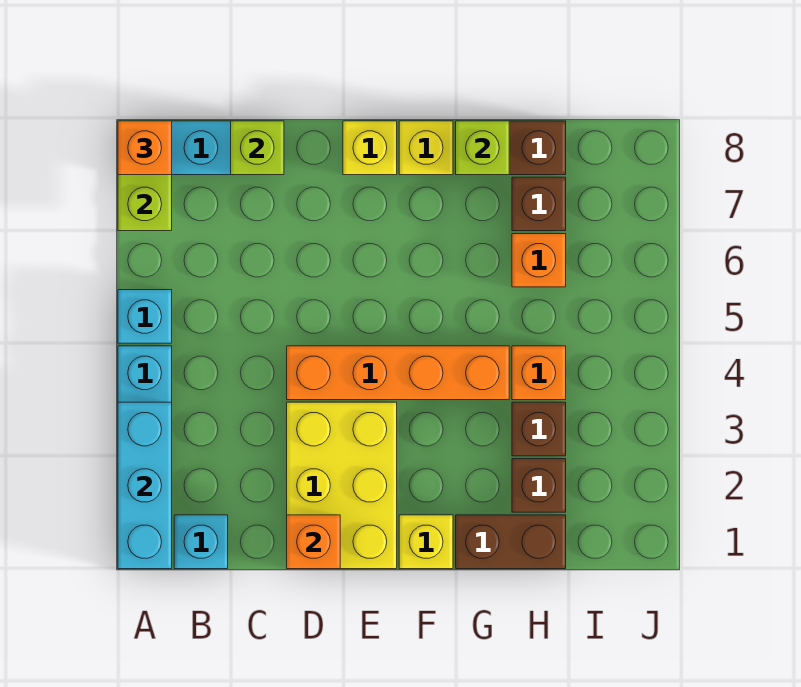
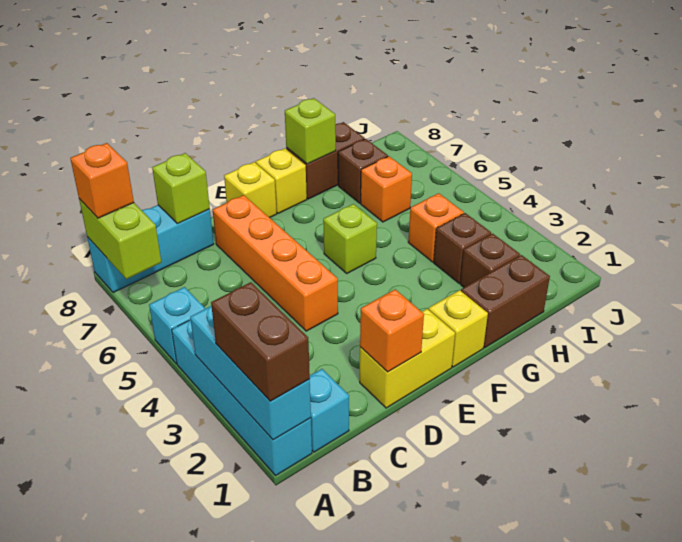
none -> brown brick A1:A2 level 3
yellow brick D1:E3 level 1 -> yellow brick D1:E1 level 1
orange brick D4:G4 level 1 -> orange brick D4:D7 level 1
none -> lime brick F5 level 1

